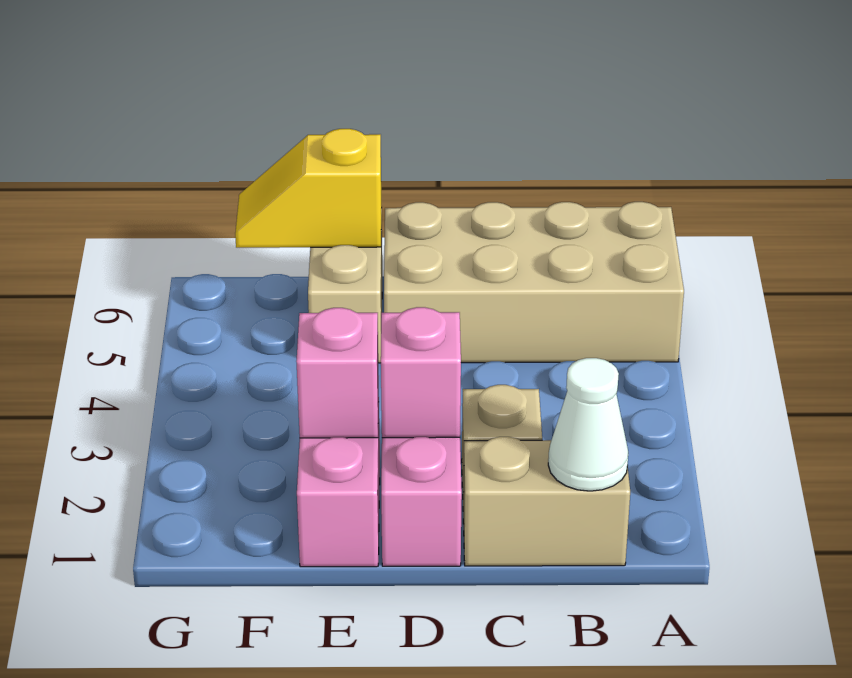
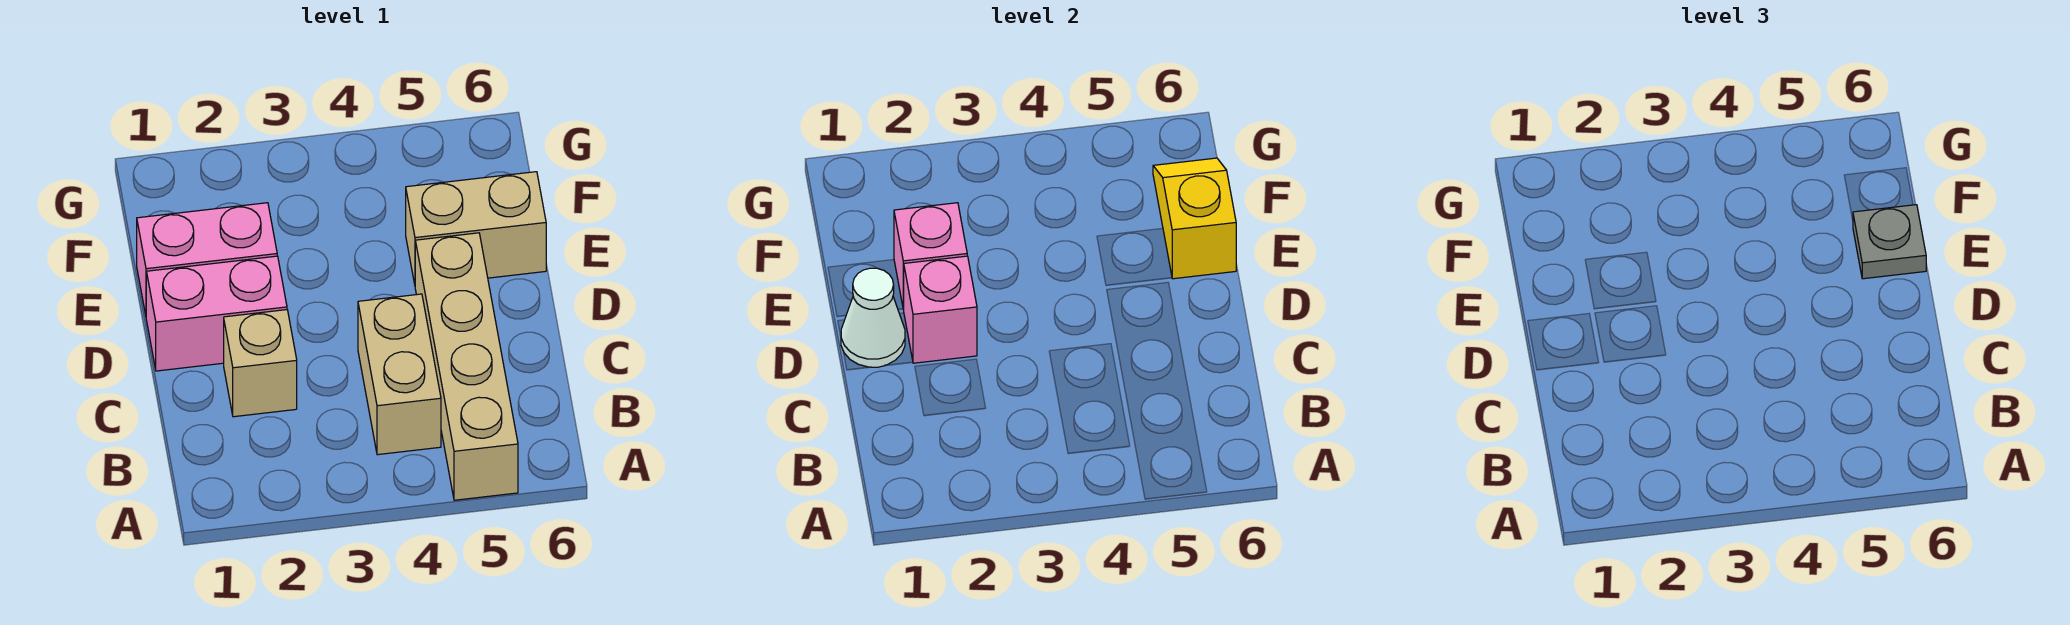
tan brick A5:D6 level 1 -> tan brick A5:D5 level 1
tan brick B1:C1 level 1 -> tan brick B4:C4 level 1
white cone B1 level 2 -> white cone D1 level 2
none -> grey plate E6 level 3

